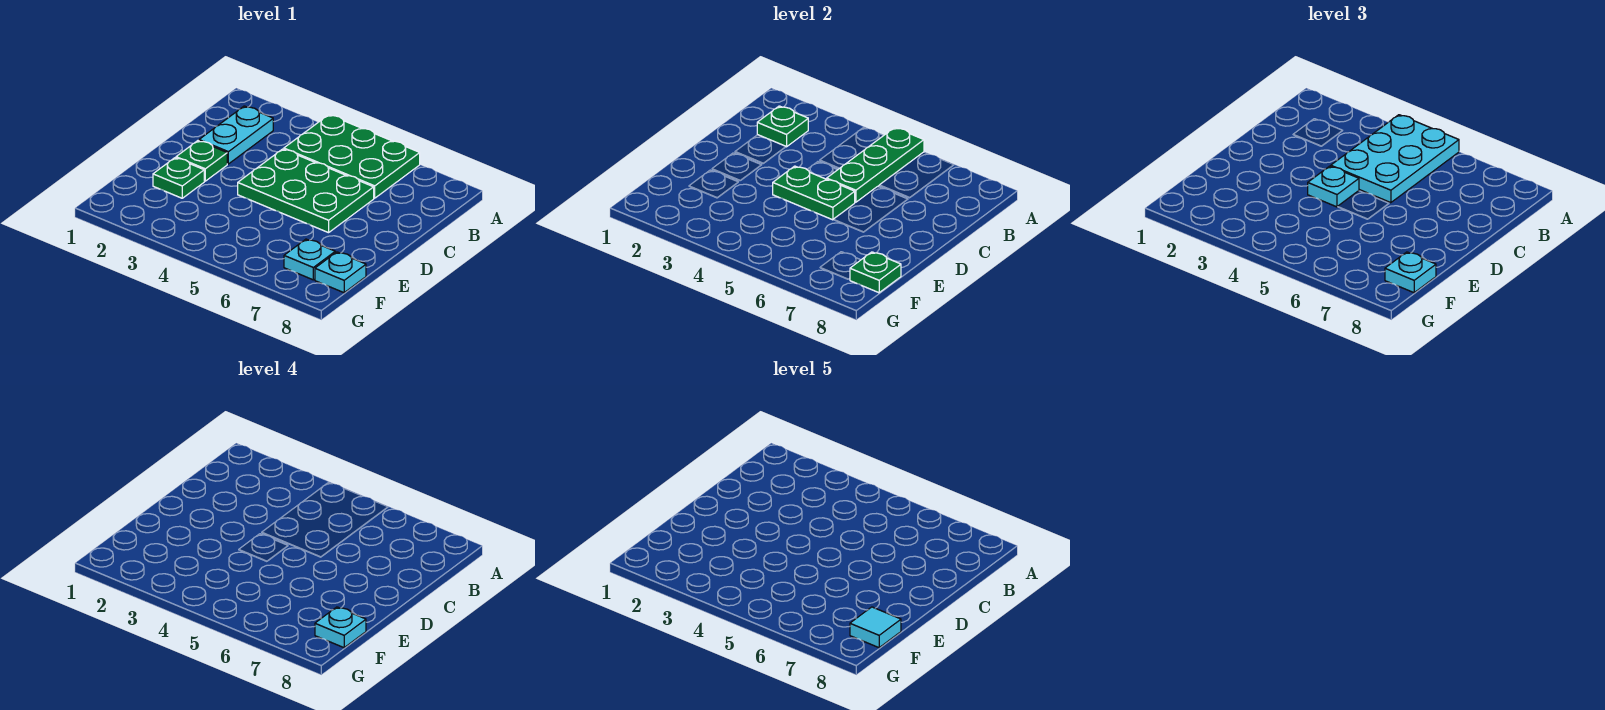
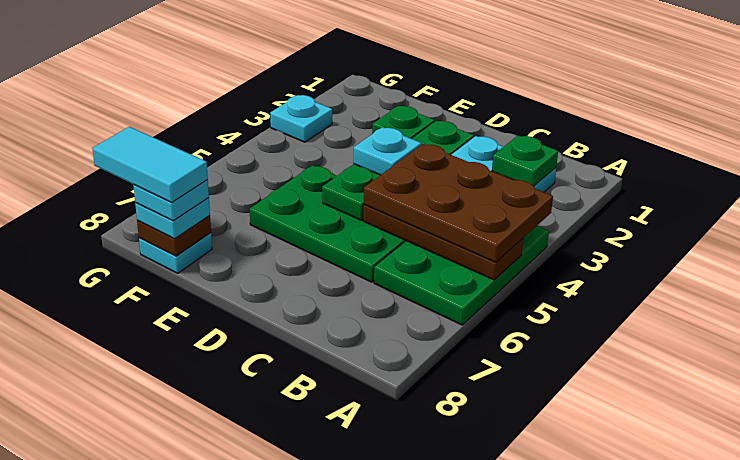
cyan plate A4:C5 level 3 -> brown plate A4:C5 level 3
green plate A5:C5 level 2 -> brown plate A5:C5 level 2
green plate C4:D6 level 1 -> green plate C5:E6 level 1
cyan plate F7 level 1 -> cyan plate G3 level 1
green plate F8 level 2 -> brown plate F8 level 2
cyan tile F8 level 5 -> cyan tile F8:G8 level 5

